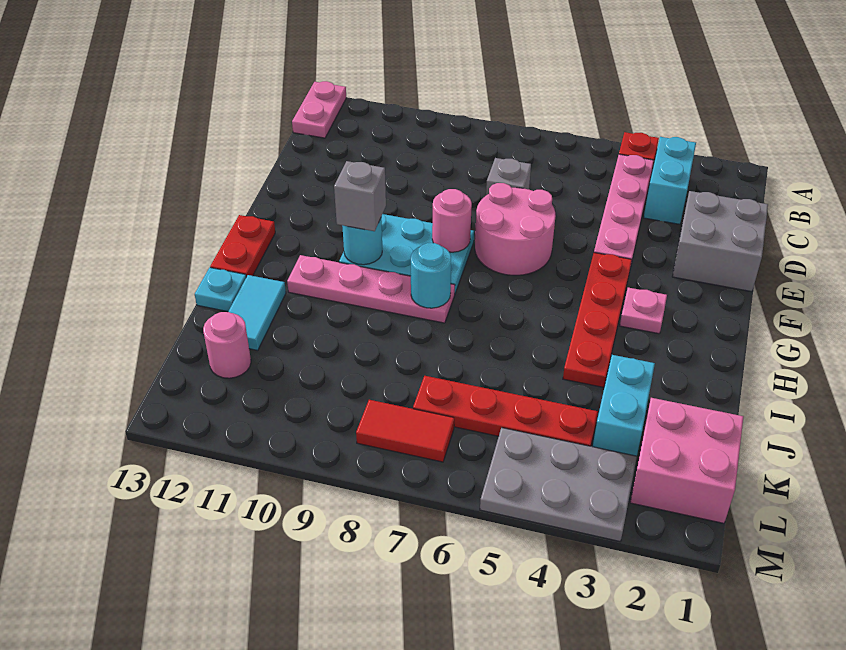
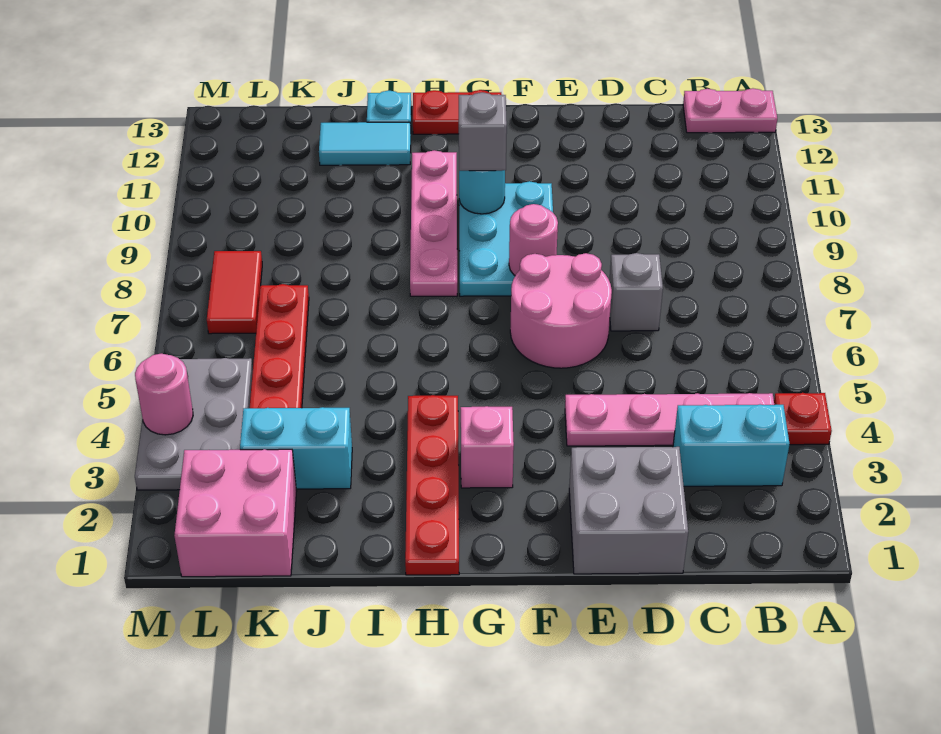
red plate F4:I4 level 1 -> red plate H1:H4 level 1
pink plate G3 level 1 -> pink brick G3 level 1
cyan round brick H8 level 2 -> none
pink round brick K12 level 1 -> pink round brick M4 level 2

